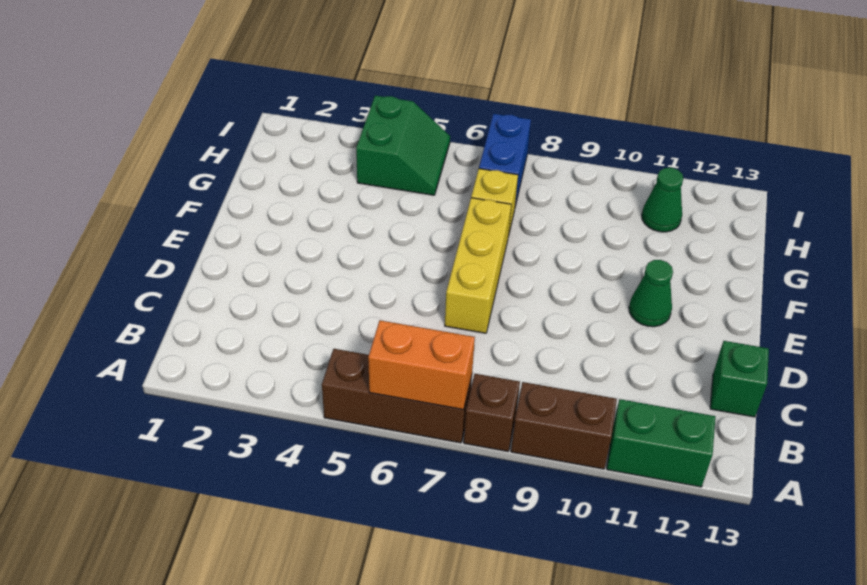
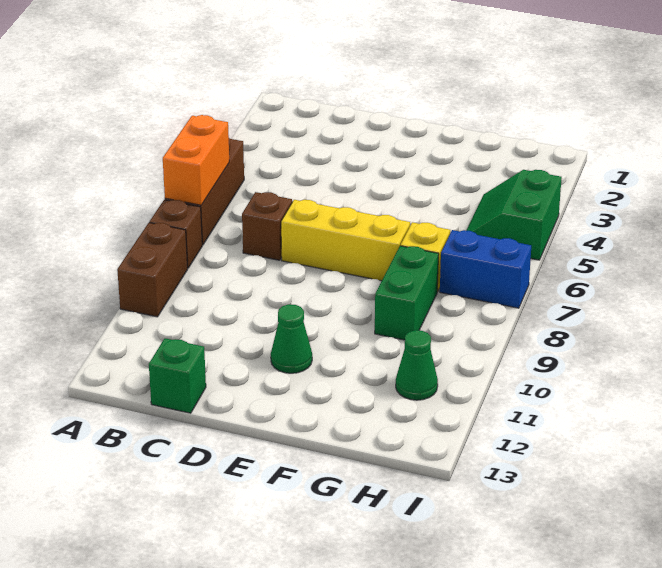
green brick A11:A12 level 1 -> green brick G8:G9 level 1
none -> brown brick C7 level 1
green slope H4:I5 level 1 top 4 -> green slope H4:I5 level 1 top I

